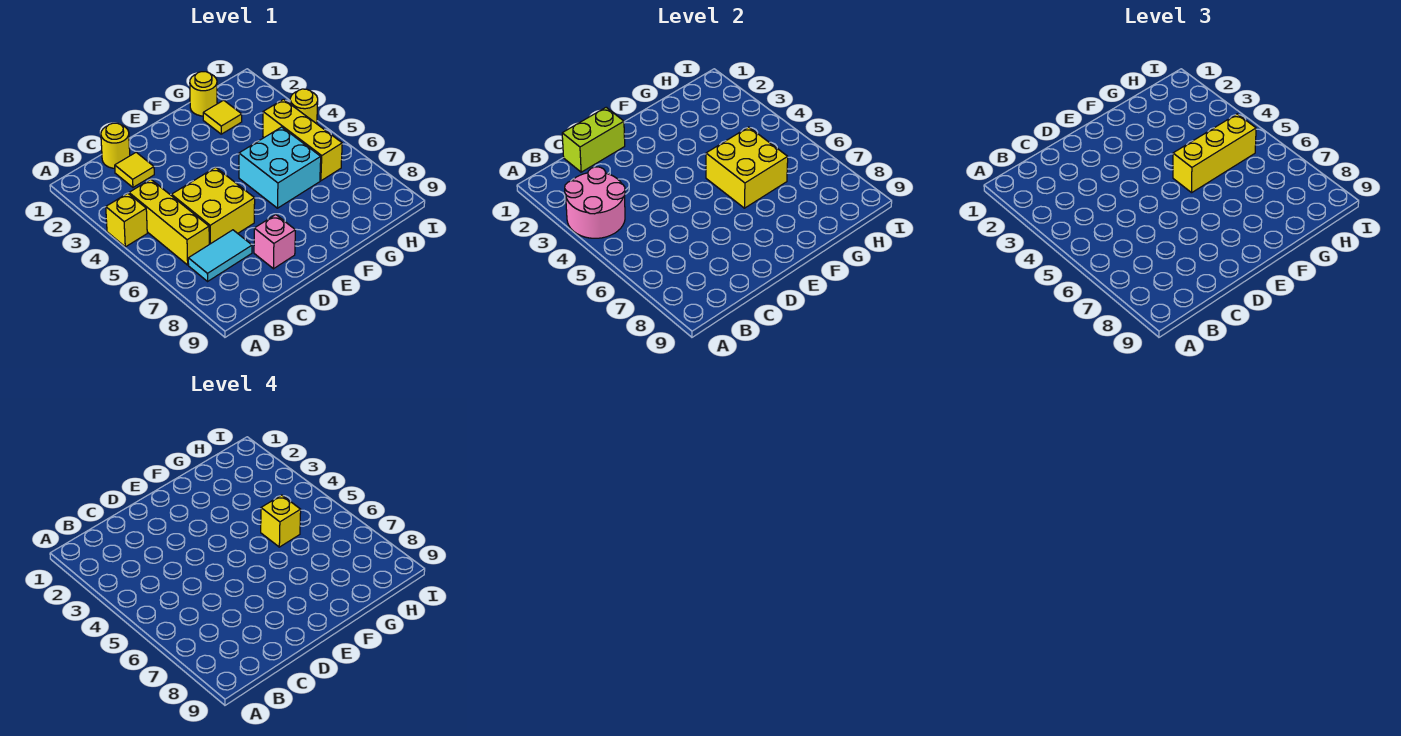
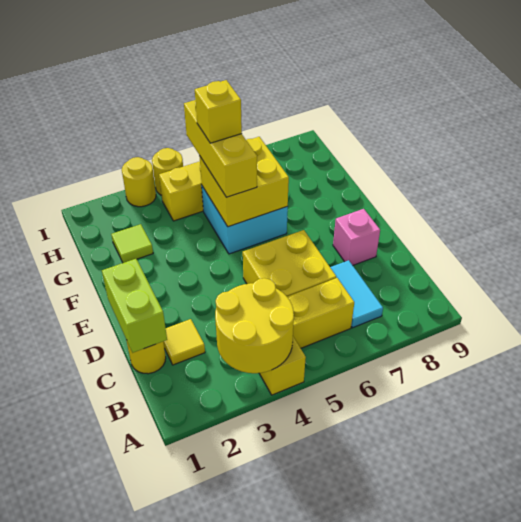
pink round brick A3:B4 level 2 -> yellow round brick A3:B4 level 2
yellow round brick G1 level 1 -> yellow round brick I3 level 1
yellow tile G2 level 1 -> lime tile G2 level 1

